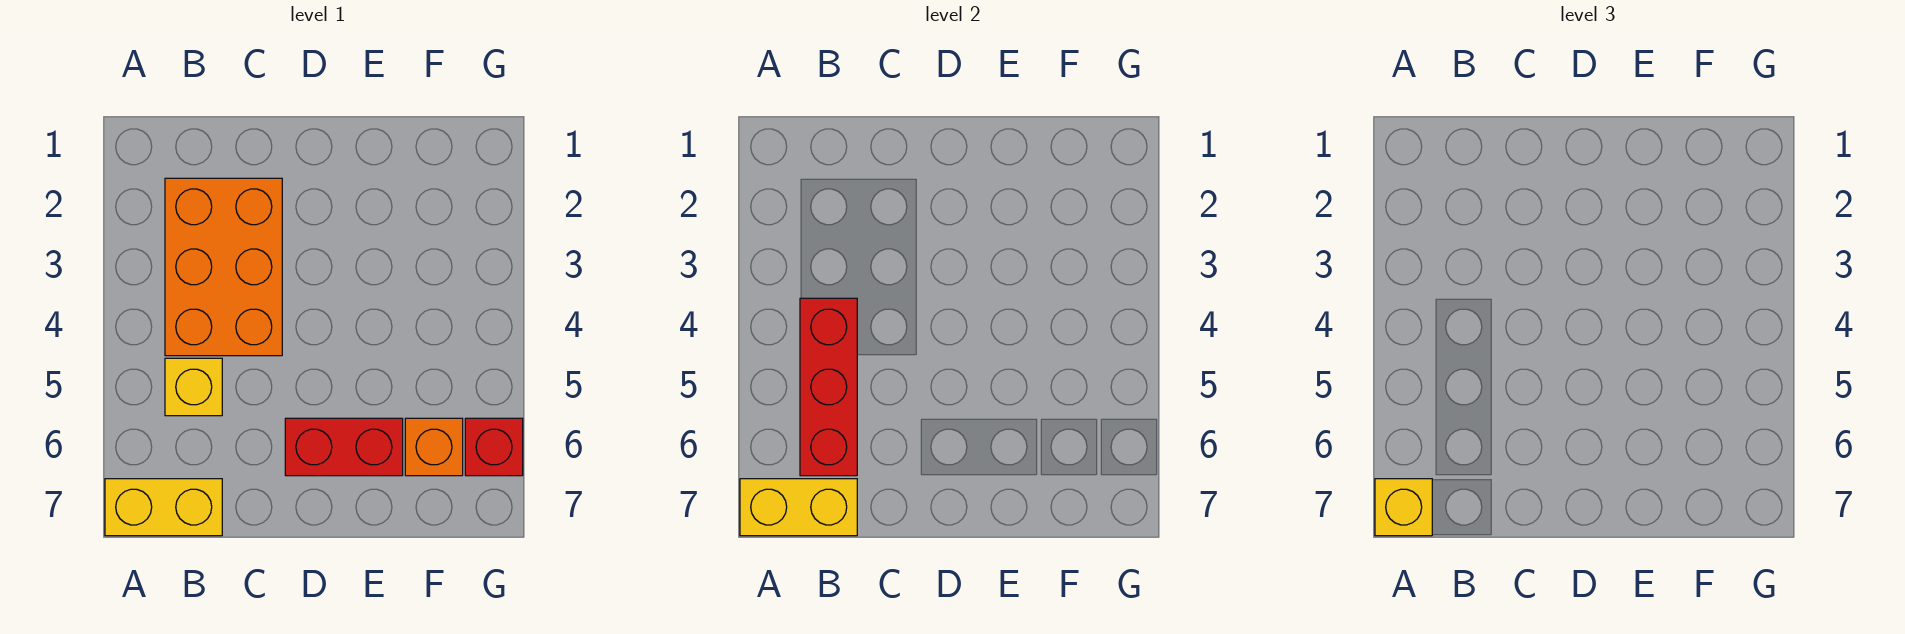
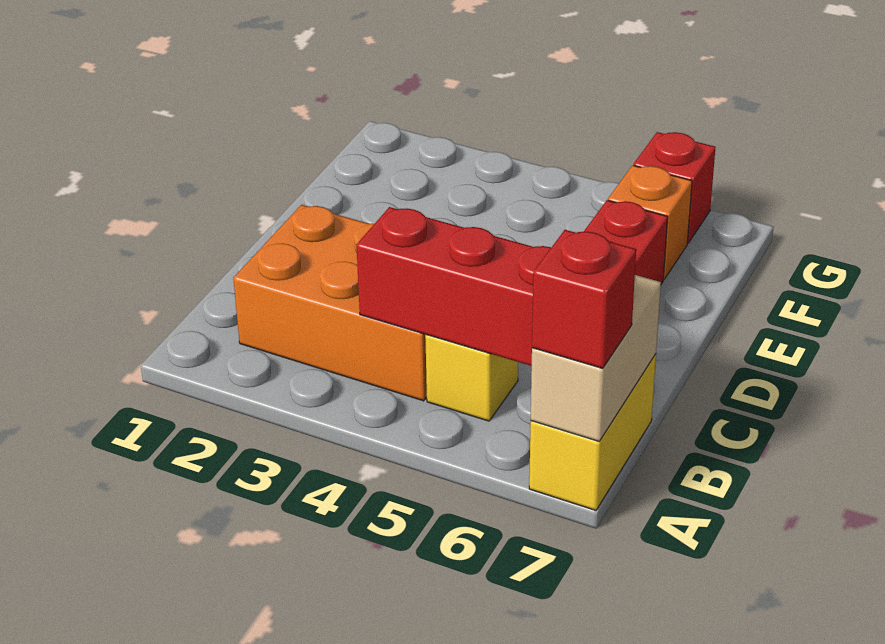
yellow brick A7:B7 level 2 -> tan brick A7:B7 level 2
yellow brick A7 level 3 -> red brick A7 level 3

